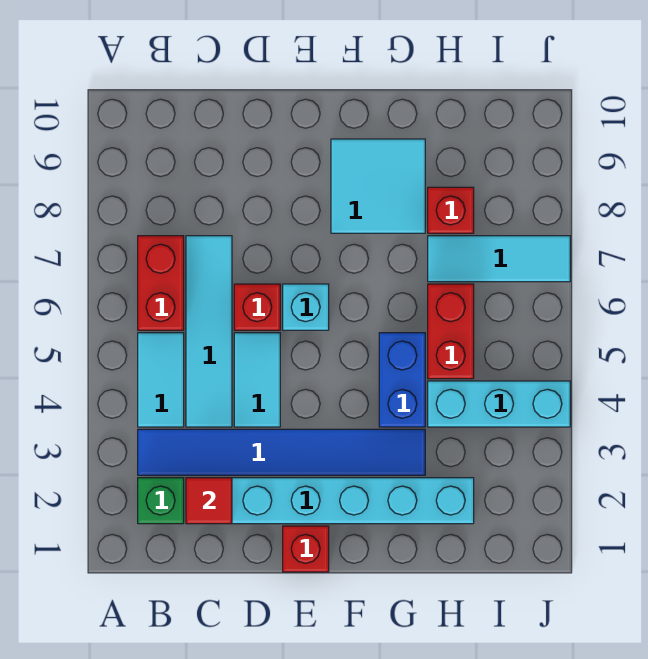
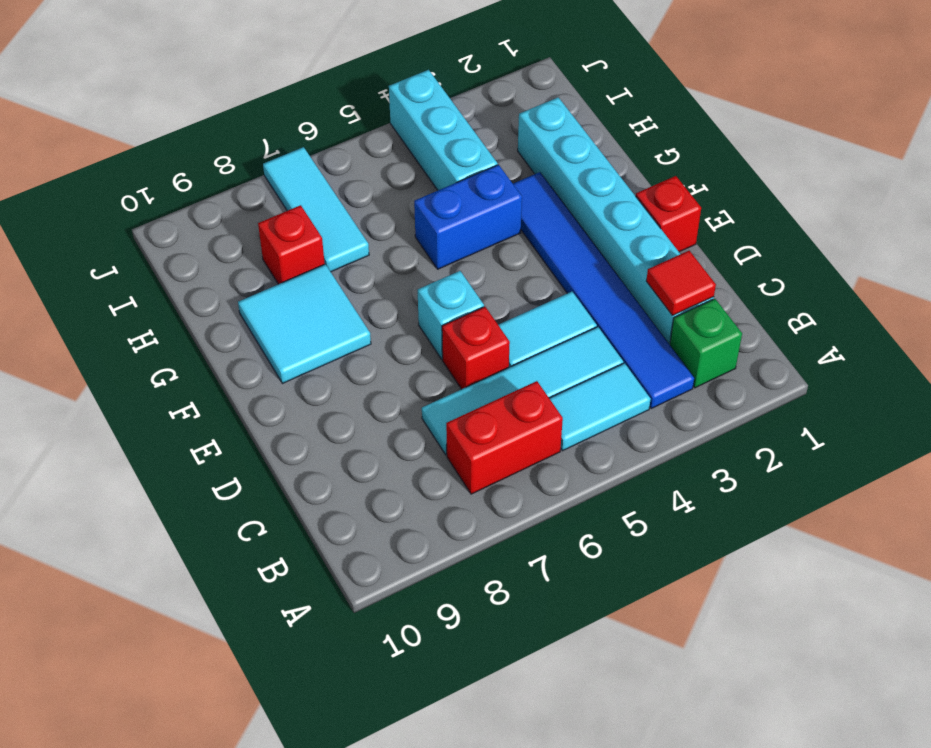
red brick H5:H6 level 1 -> none

